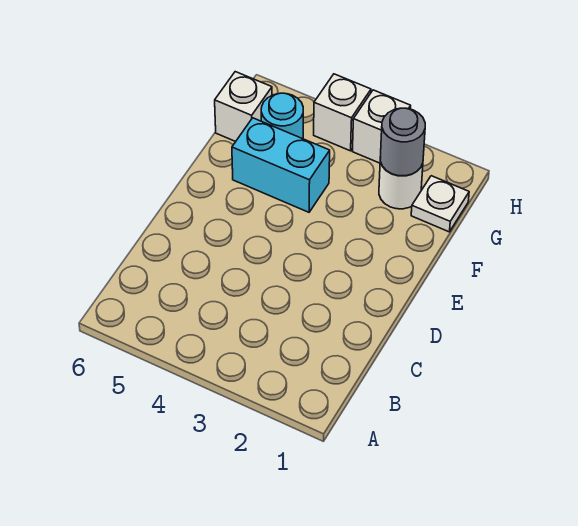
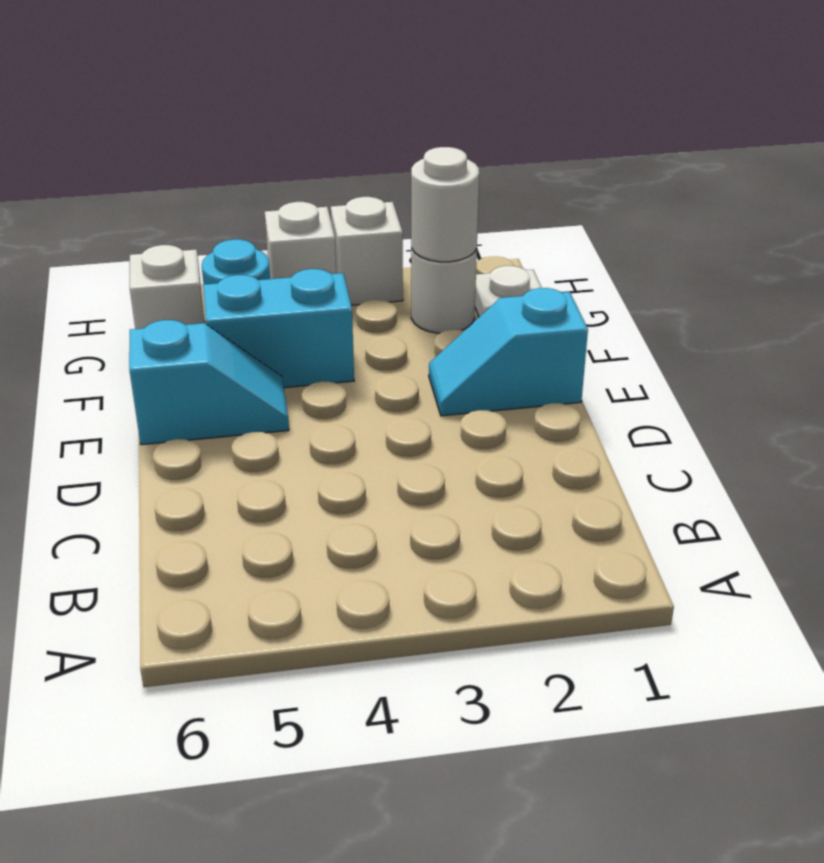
none -> cyan slope E1:E2 level 1 top 1
none -> cyan slope E5:E6 level 1 top 6
grey round brick G2 level 2 -> white round brick G2 level 2

